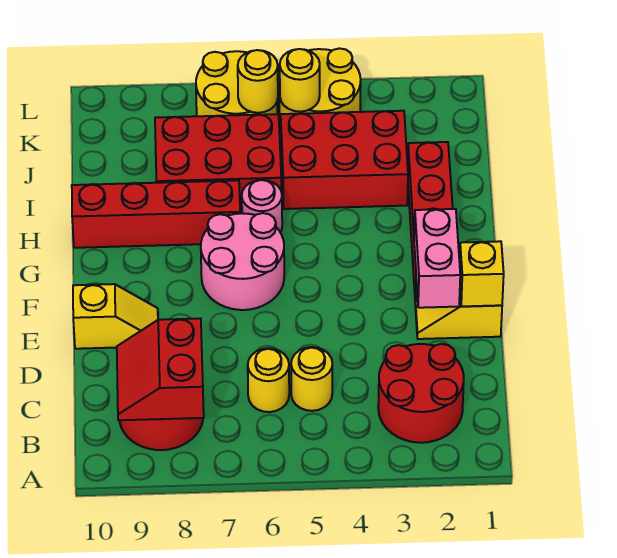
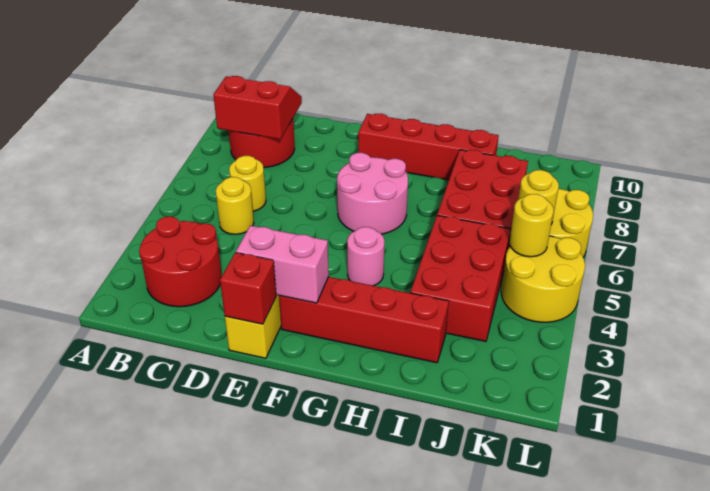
yellow brick E1 level 2 -> red brick E1 level 2
yellow slope E9:E10 level 1 top 10 -> none
pink round brick H6 level 1 -> pink round brick G4 level 1
red brick H7:H10 level 1 -> red brick F9:I9 level 1

